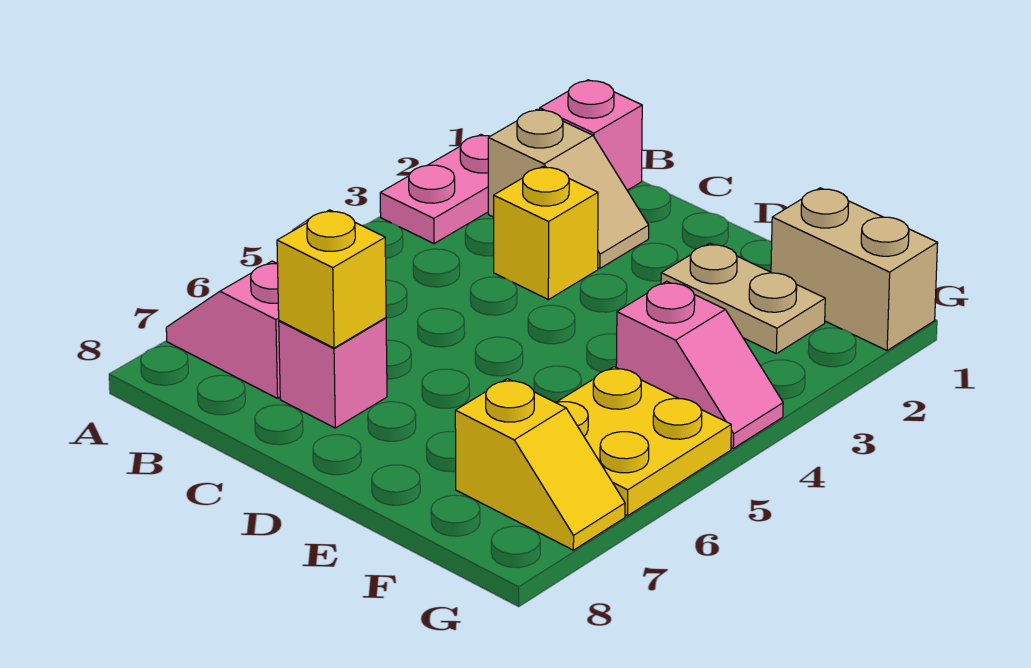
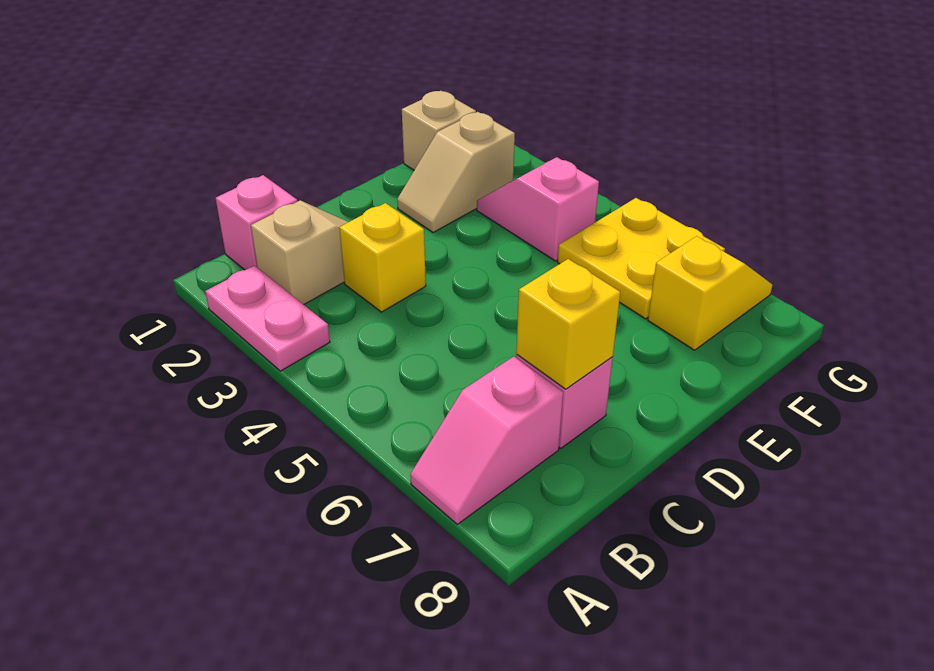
tan plate E2:F2 level 1 -> tan slope E2:F2 level 1 top F
tan brick F1:G1 level 1 -> tan brick F1 level 1
pink slope F4:G4 level 1 top F -> pink slope F3:F4 level 1 top 4

